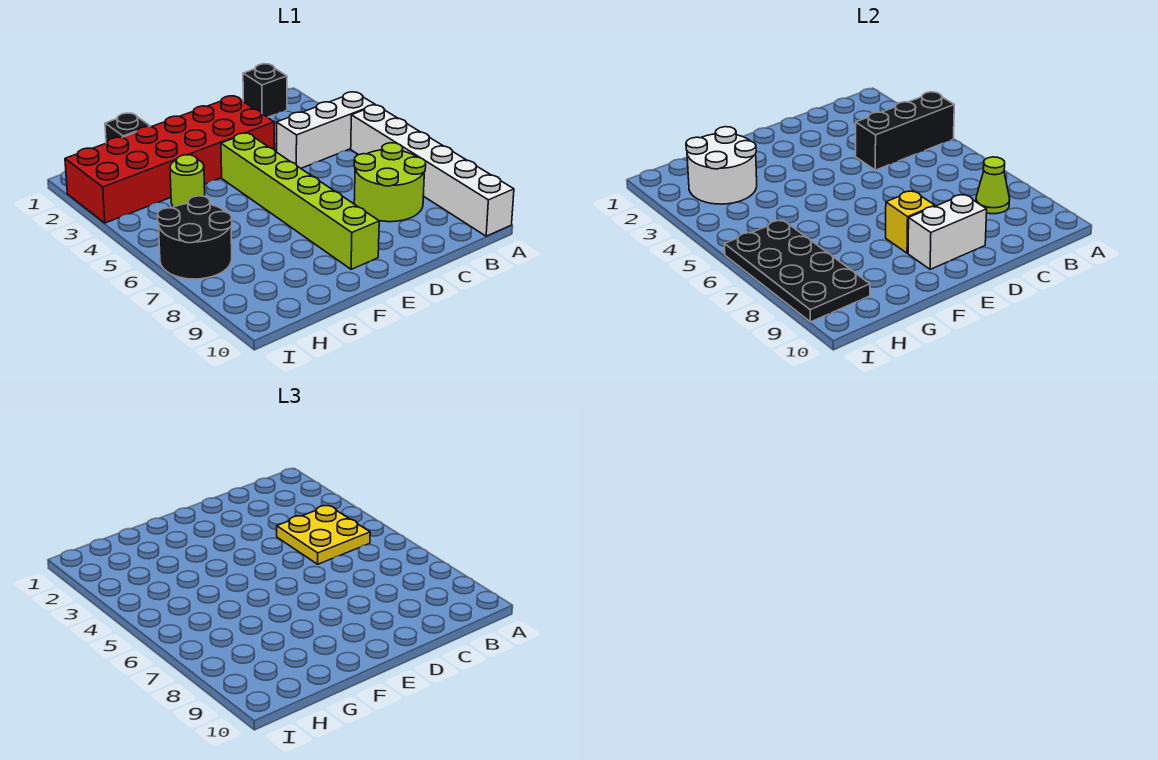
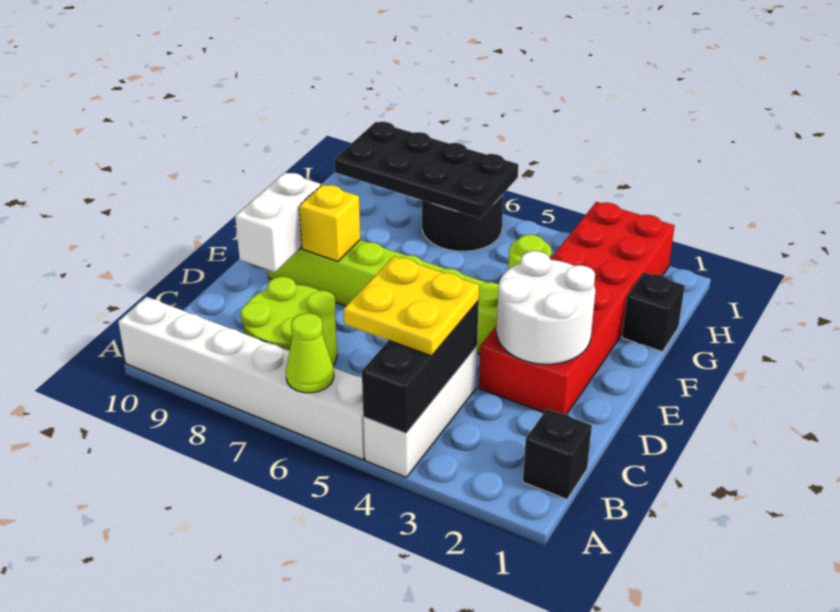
lime cone B8 level 2 -> lime cone A6 level 2
white round brick G2:H3 level 2 -> white round brick D2:E3 level 2

